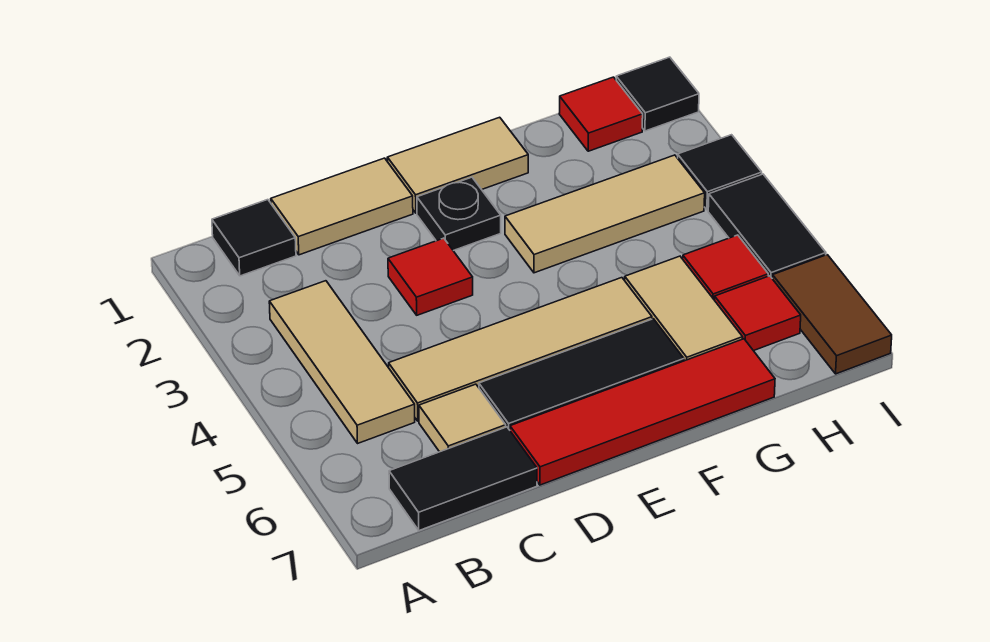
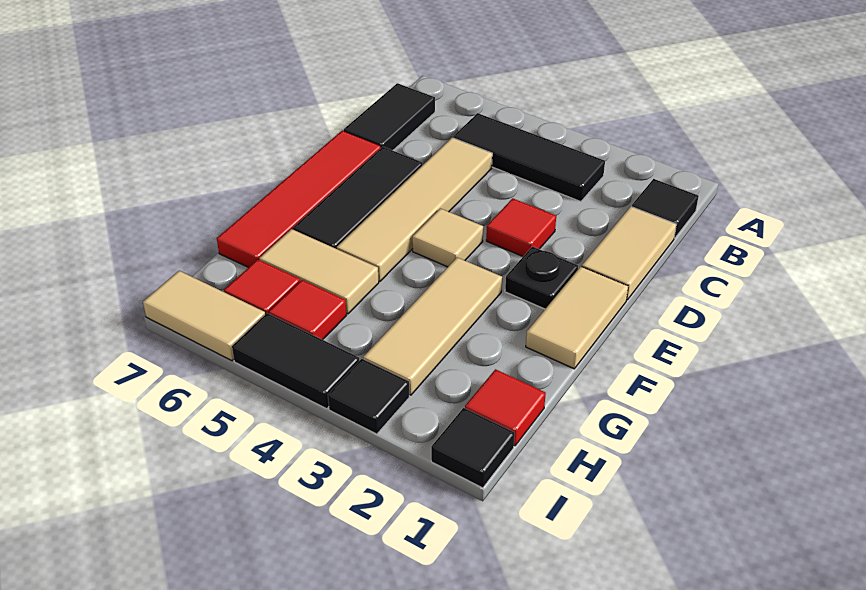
tan tile B3:B5 level 1 -> black tile B3:B5 level 1
tan tile C6 level 1 -> tan tile E4 level 1
brown tile I6:I7 level 1 -> tan tile I6:I7 level 1

